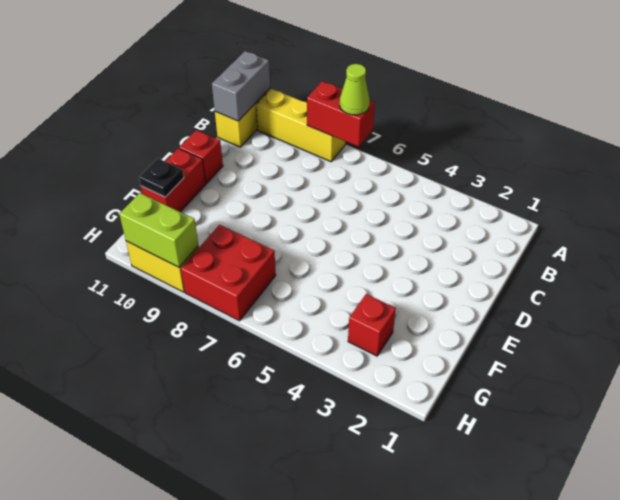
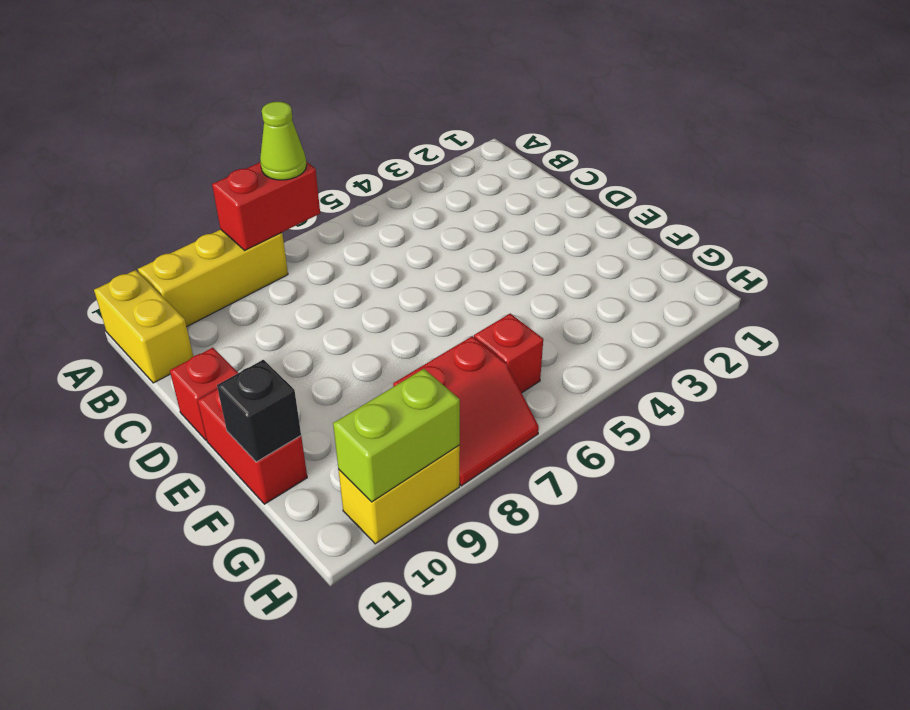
grey brick A11:B11 level 2 -> none
black plate F11 level 2 -> black brick F11 level 2
red brick G3 level 1 -> red brick G6 level 1
red brick G7:H8 level 1 -> red slope G7:H8 level 1 top G

